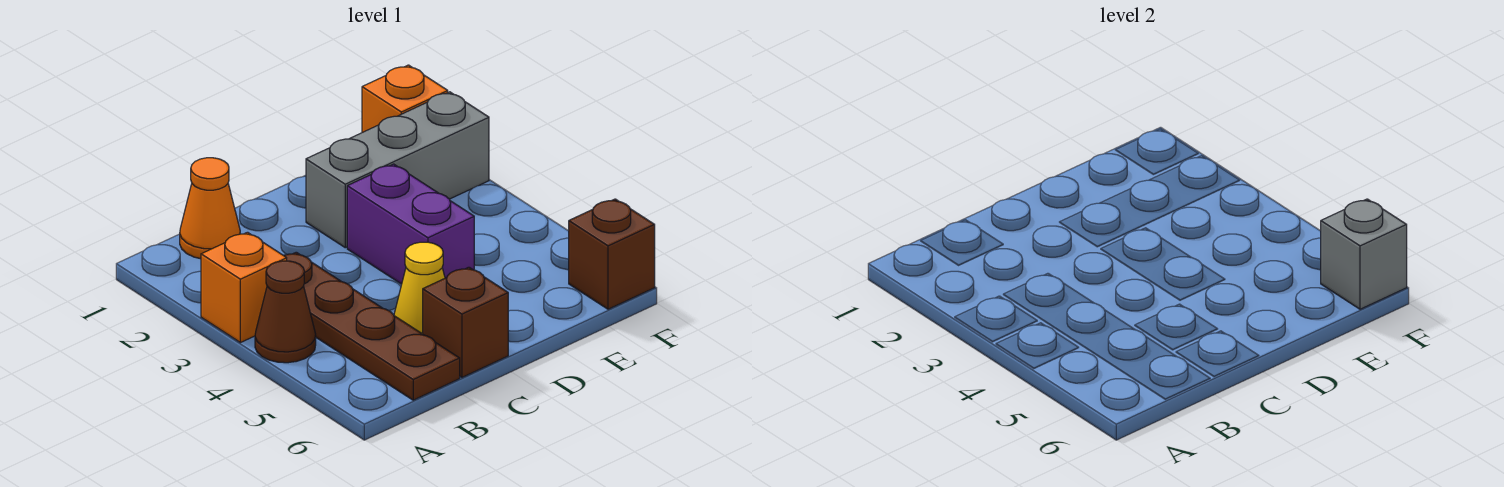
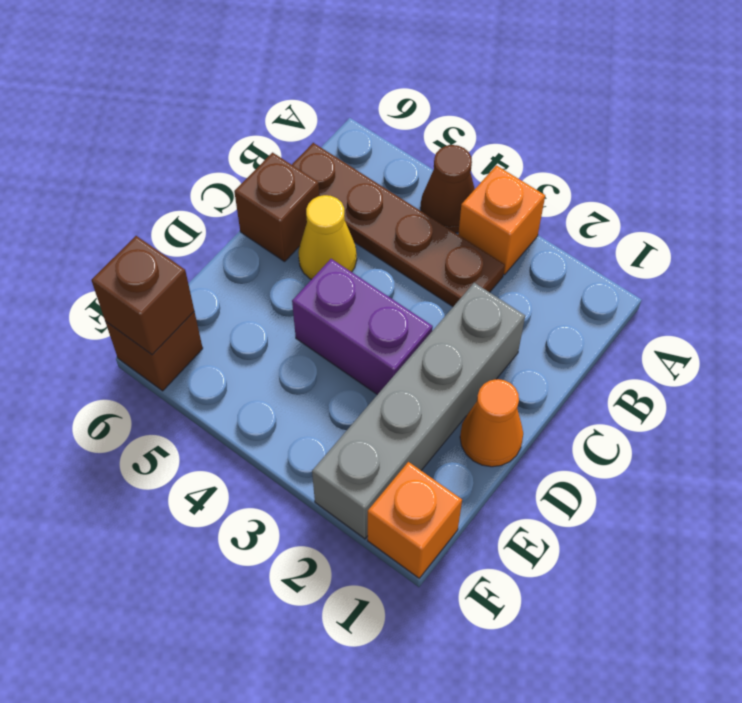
orange cone B1 level 1 -> orange cone D1 level 1
grey brick D2:F2 level 1 -> grey brick C2:F2 level 1
grey brick F6 level 2 -> brown brick F6 level 2

